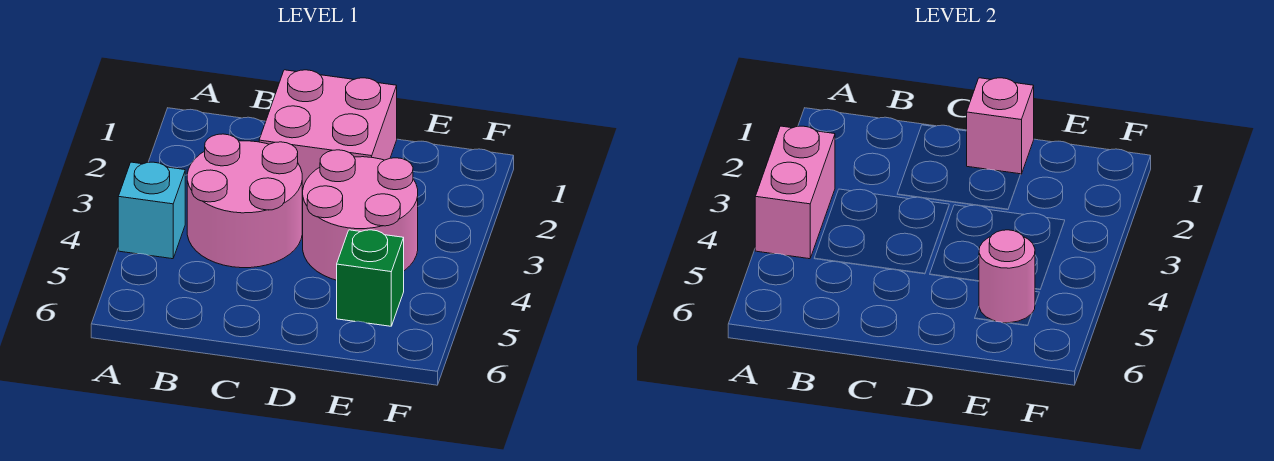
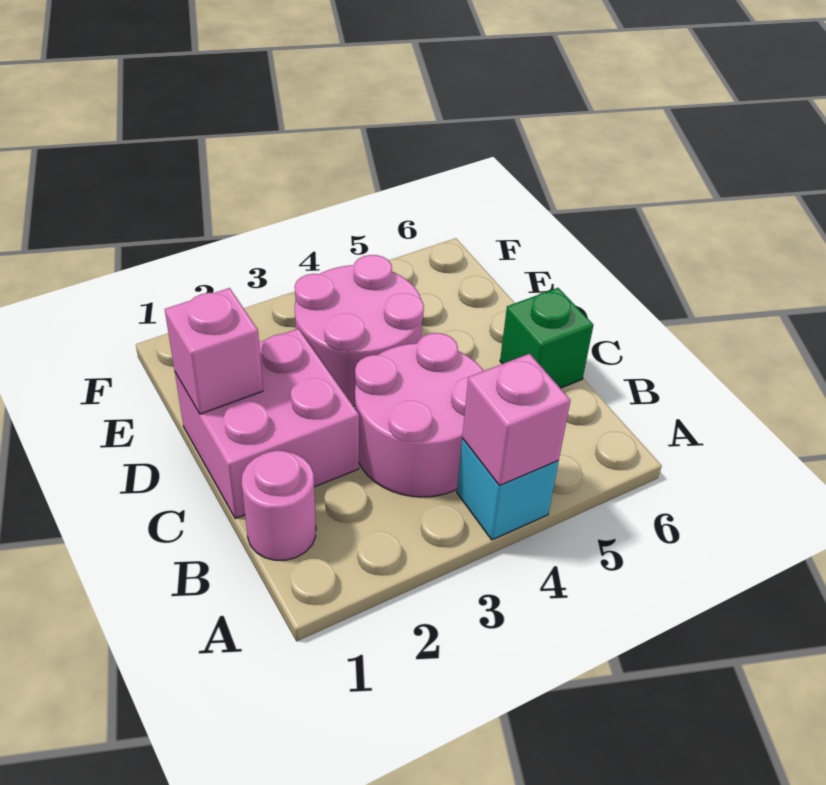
pink brick A3:A4 level 2 -> pink brick A4 level 2
green brick E5 level 1 -> green brick C6 level 1
pink round brick E5 level 2 -> pink round brick B1 level 1

